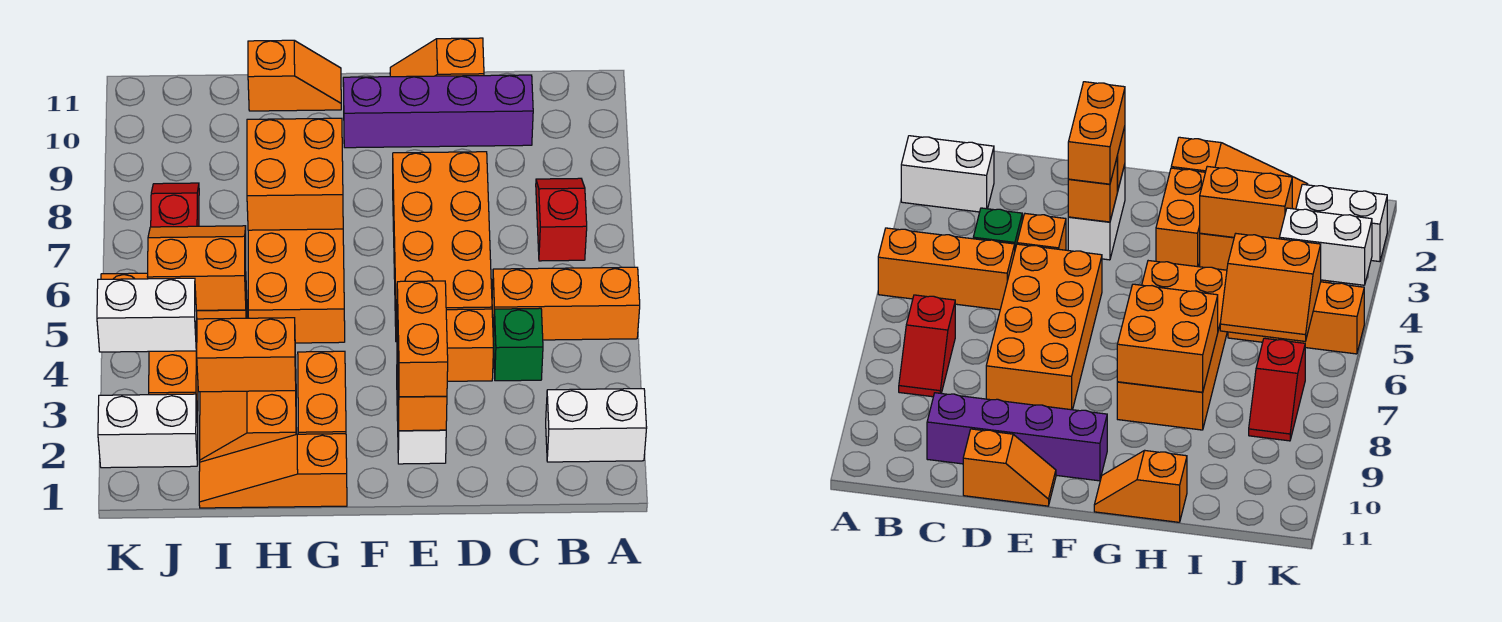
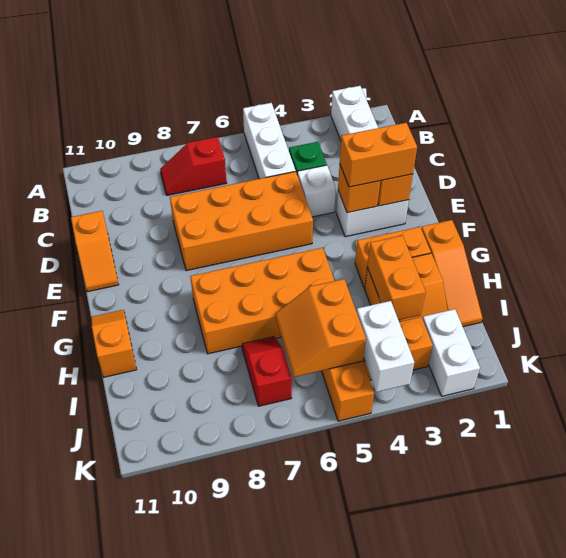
orange brick A5:C5 level 1 -> white brick A5:C5 level 1
purple brick C10:F10 level 1 -> none
orange brick D4 level 1 -> white brick D4 level 1
orange brick G7:H8 level 2 -> none
red slope J7:J8 level 1 top 7 -> red slope I7:J7 level 1 top J

